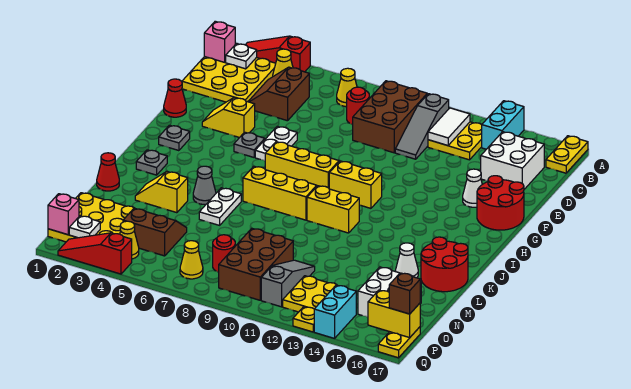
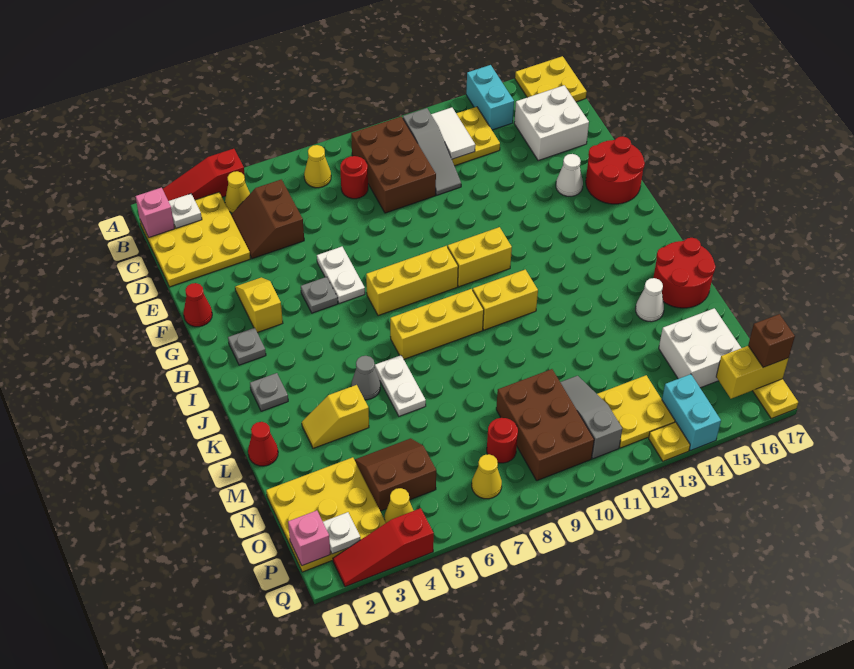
yellow plate A17:B17 level 1 -> yellow plate A16:B17 level 1
yellow slope F3:F4 level 1 top 4 -> yellow slope F3:G3 level 1 top G

